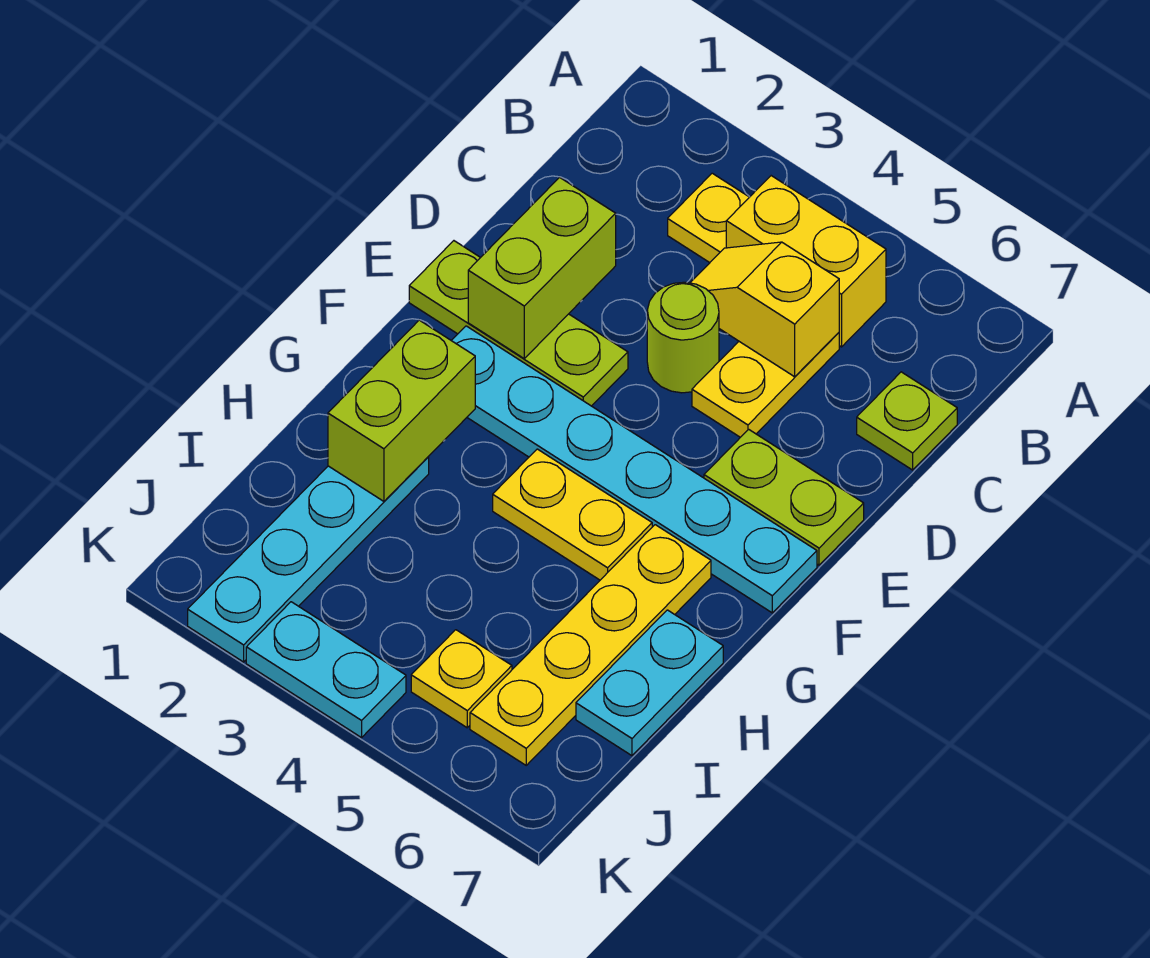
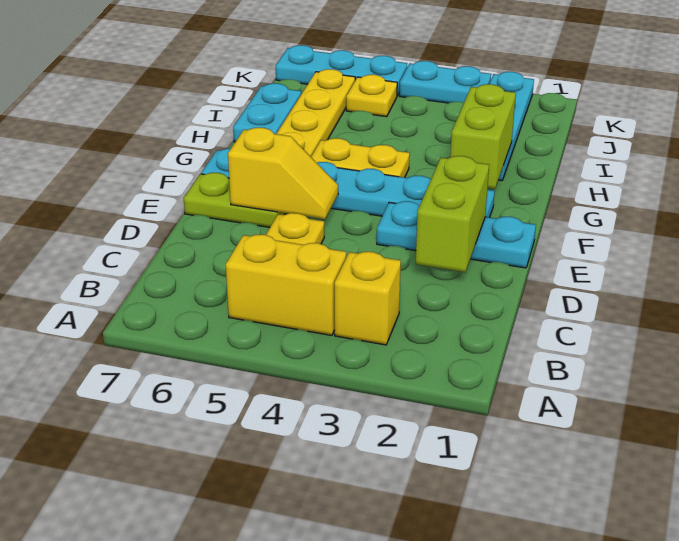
yellow plate B3 level 1 -> yellow brick B3 level 1
yellow slope C4:C5 level 2 top 5 -> yellow slope E5:E6 level 2 top 6
lime plate C7 level 1 -> none
lime round brick D4 level 1 -> none
lime plate E1:E3 level 1 -> cyan plate E1:E3 level 1
none -> cyan plate K5:K7 level 1

